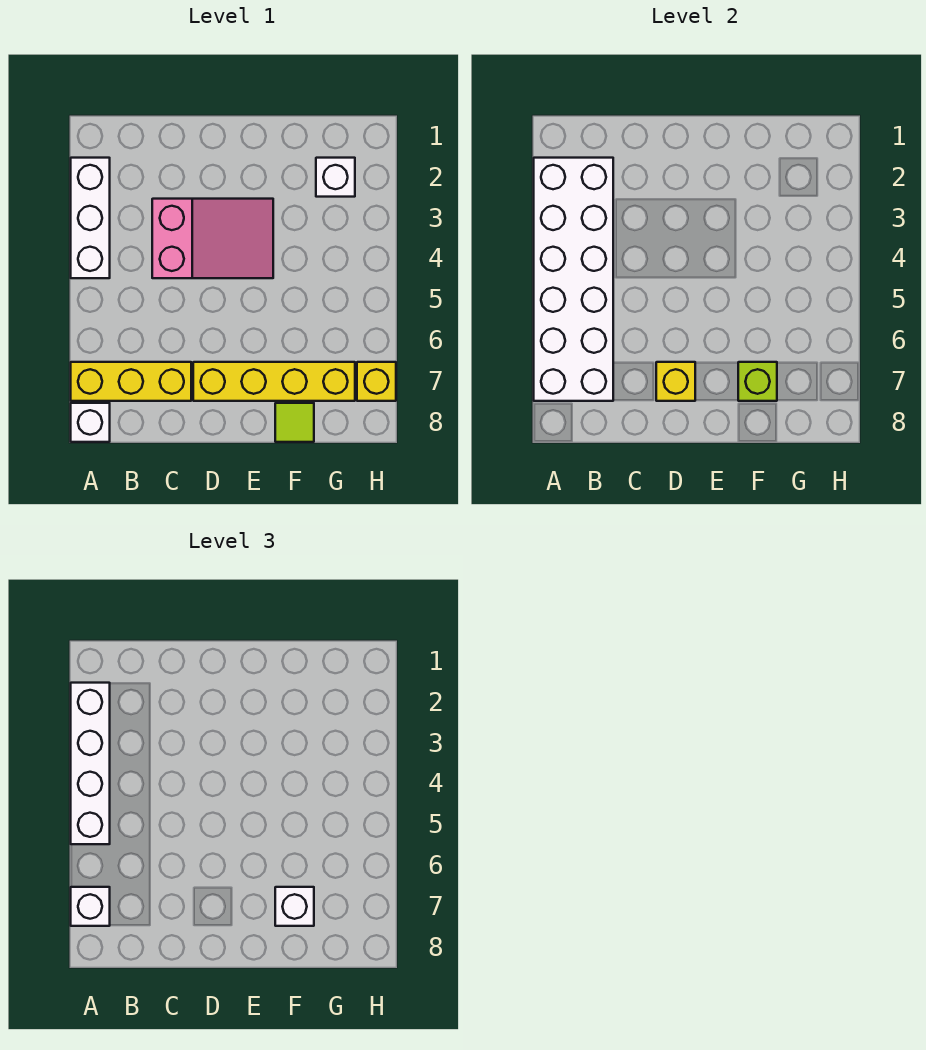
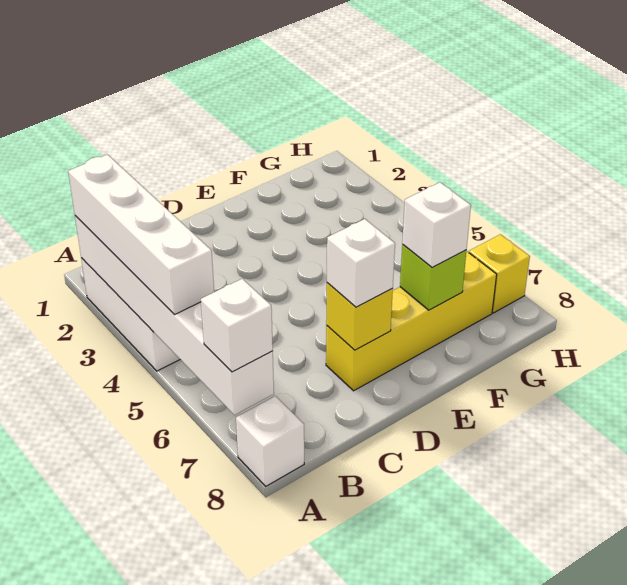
white brick A2:B7 level 2 -> white brick A2:A7 level 2
yellow brick A7:C7 level 1 -> none
pink slope C3:E4 level 1 top C -> none
lime tile F8 level 1 -> none
white brick G2 level 1 -> white brick D7 level 3

